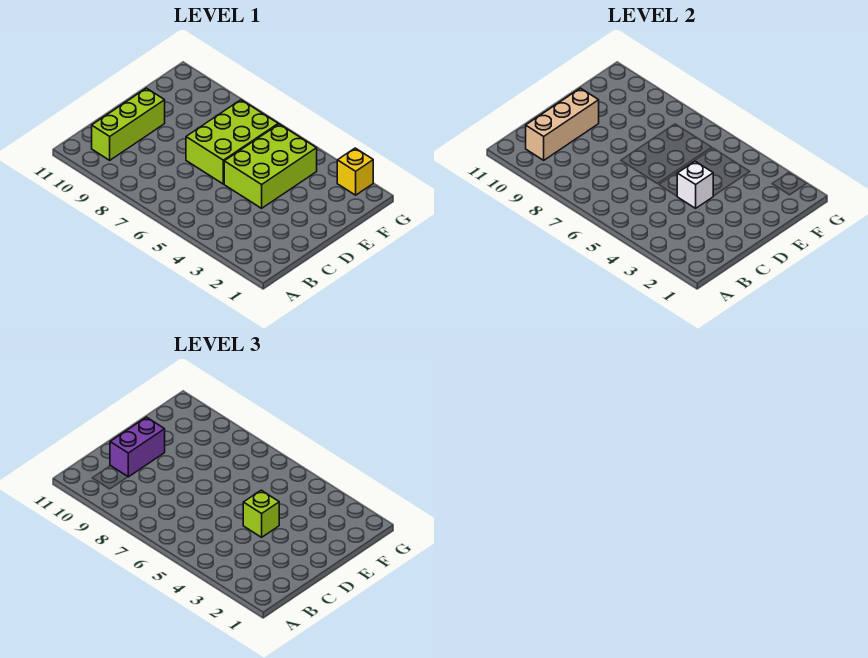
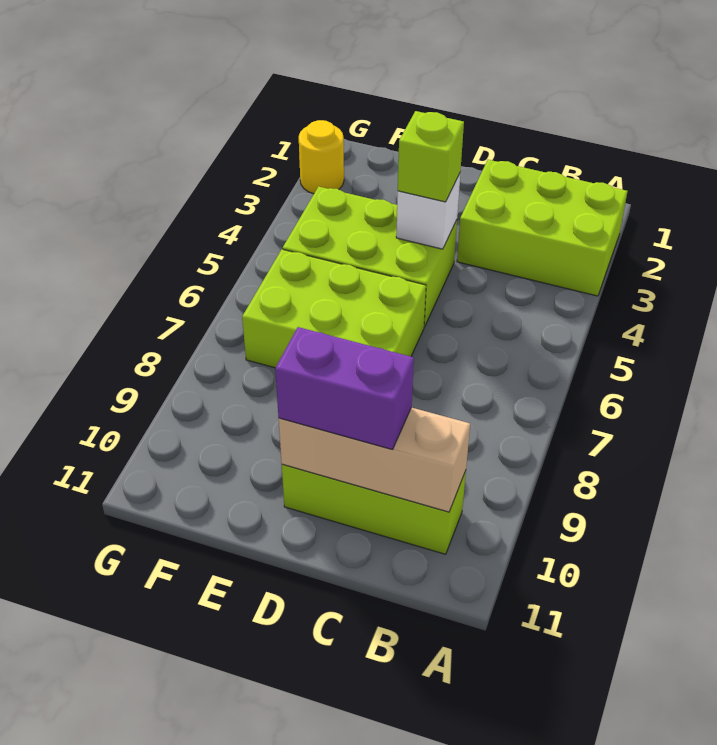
none -> lime brick A2:C3 level 1
yellow brick G2 level 1 -> yellow round brick G2 level 1

